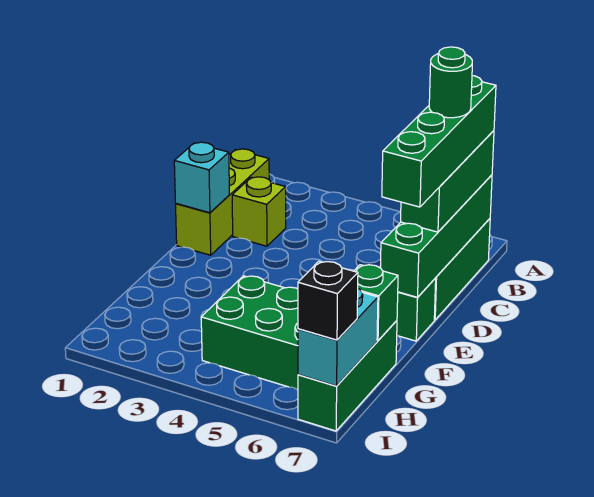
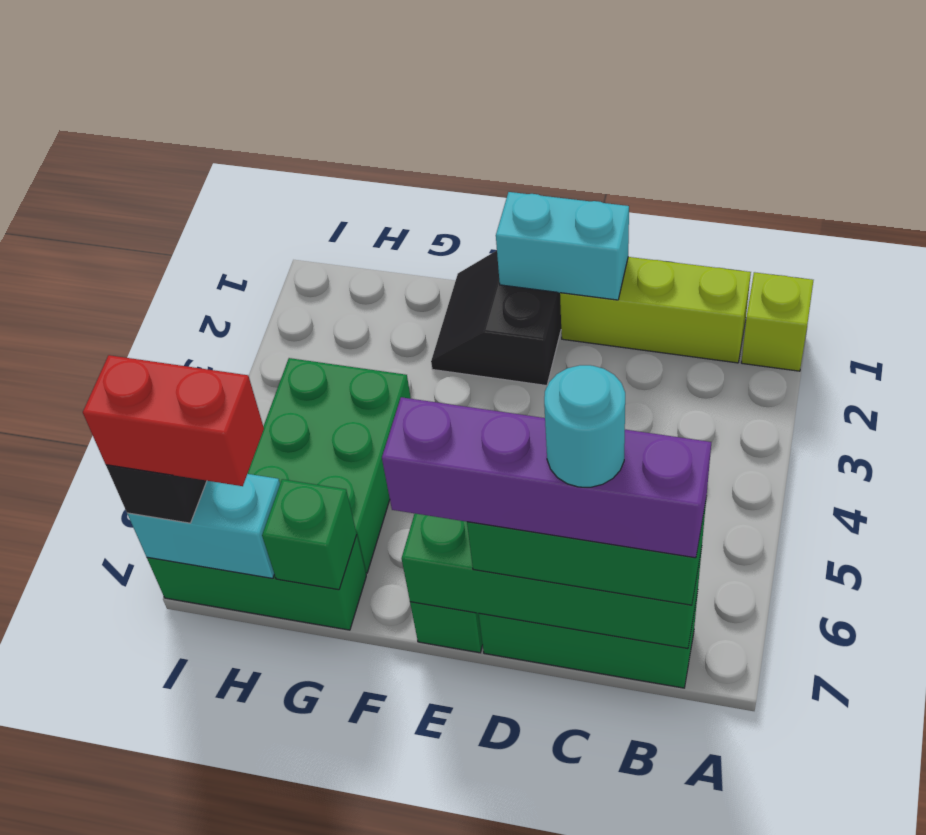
green brick B7:E7 level 4 -> purple brick B7:E7 level 4
lime brick C2 level 1 -> lime brick A1 level 1
green round brick C7 level 5 -> cyan round brick C7 level 5
cyan brick D1 level 2 -> cyan brick D1:E1 level 2
none -> black slope E1:F2 level 1 top E
none -> red brick H7:I7 level 4

